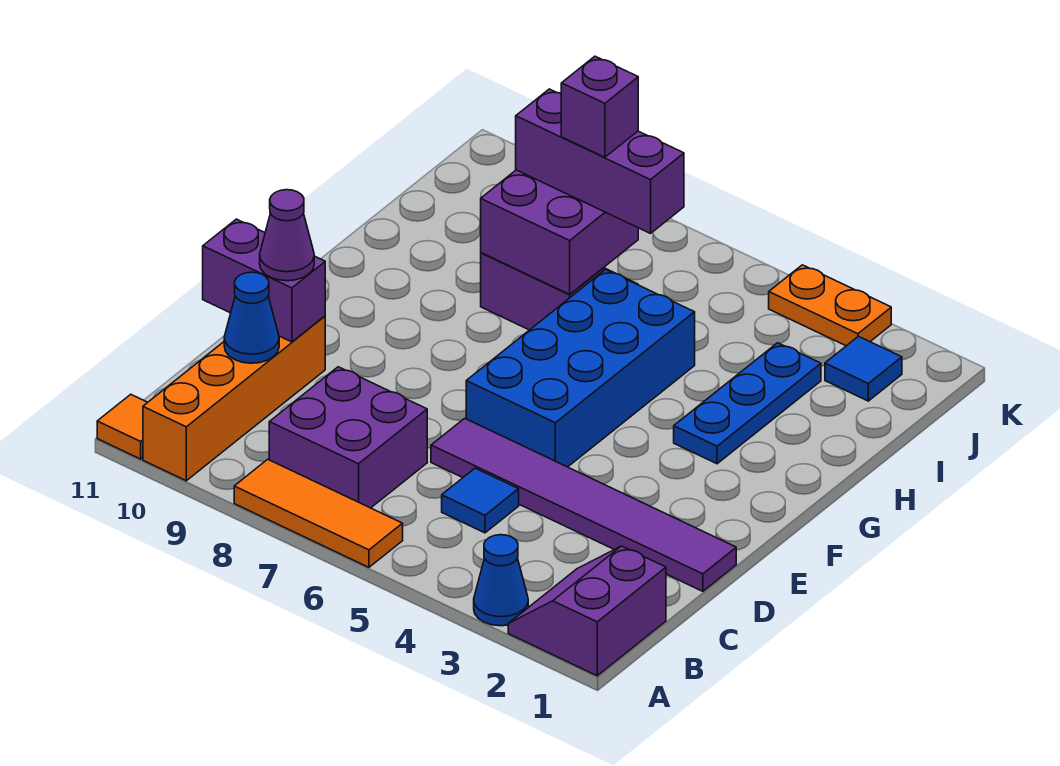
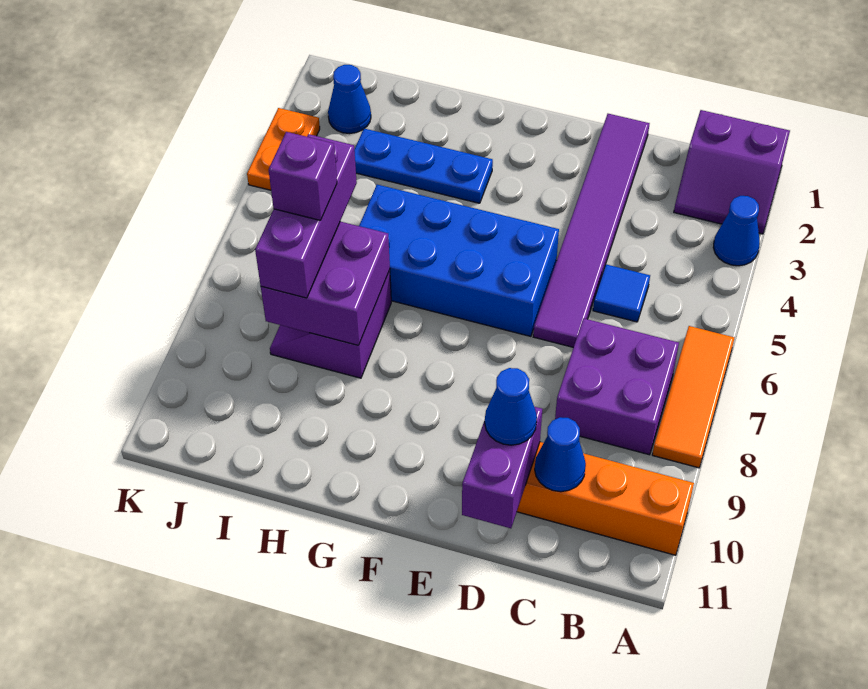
orange tile A11 level 1 -> none
purple cone D10 level 3 -> blue cone D10 level 3
blue tile J2 level 1 -> blue cone J2 level 1

